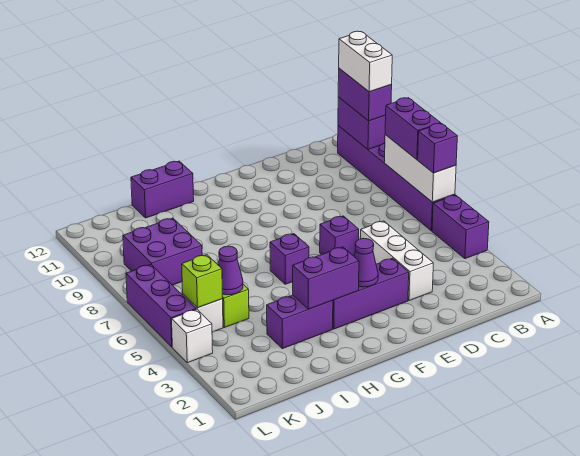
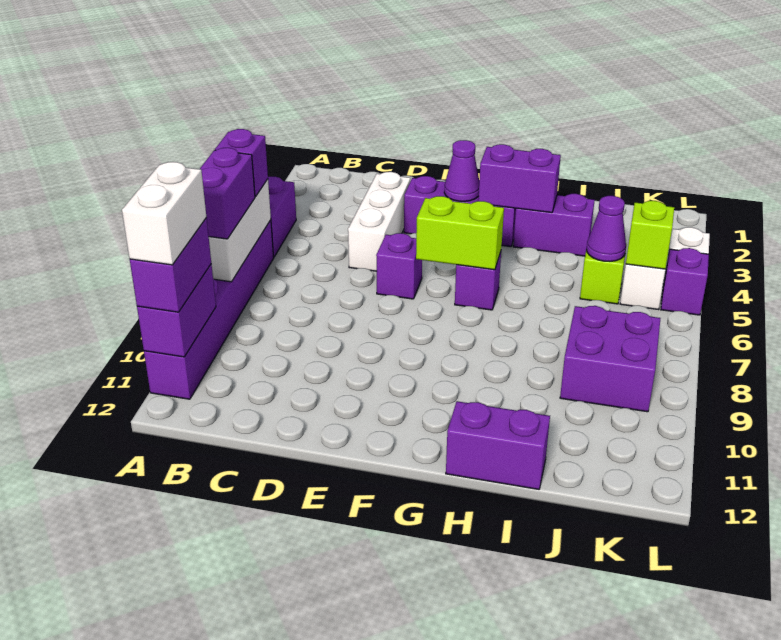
none -> lime brick F6:G6 level 2
purple brick L5:L7 level 1 -> purple brick L5 level 1

